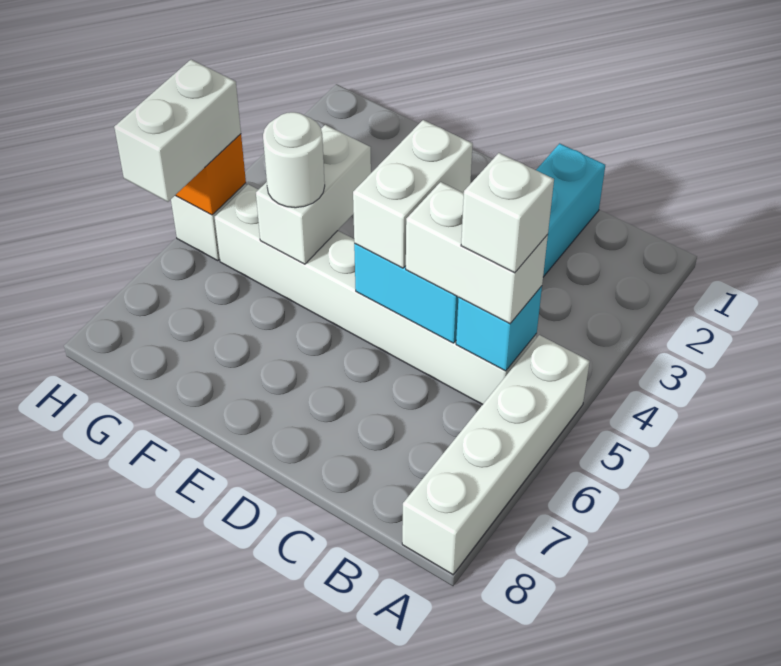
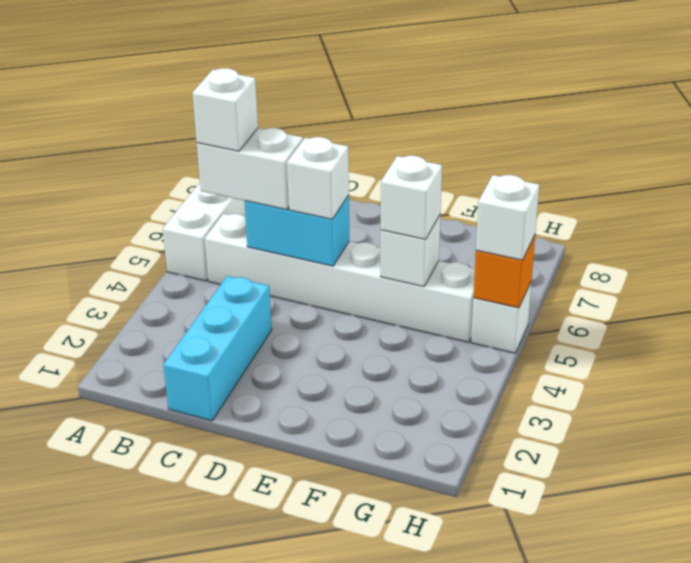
cyan brick B5 level 2 -> none
white brick D4:D5 level 3 -> white brick D5 level 3
white brick F4:F5 level 2 -> white brick F5 level 2
white round brick F5 level 3 -> white brick F5 level 3
white brick H5:H6 level 3 -> white brick H5 level 3

